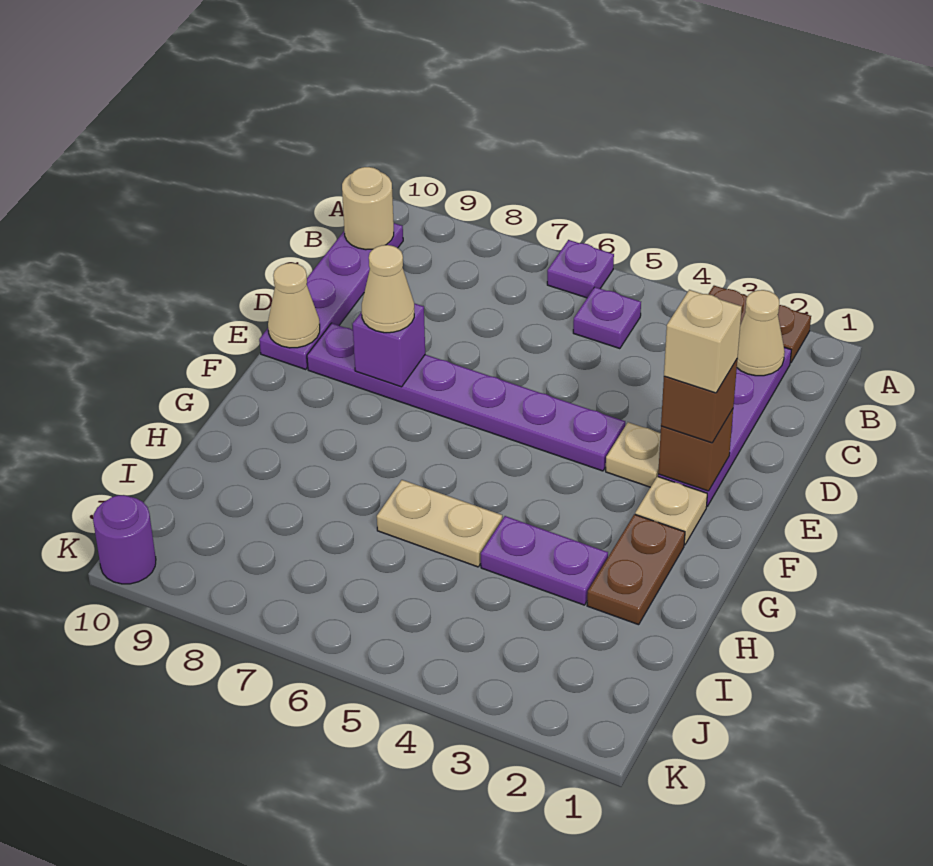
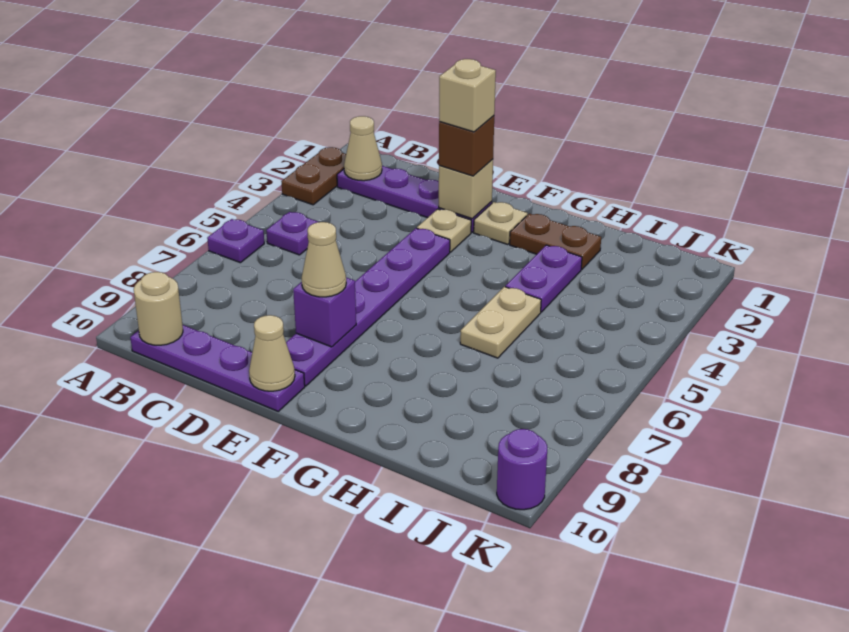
brown brick E2 level 2 -> tan brick E2 level 2

